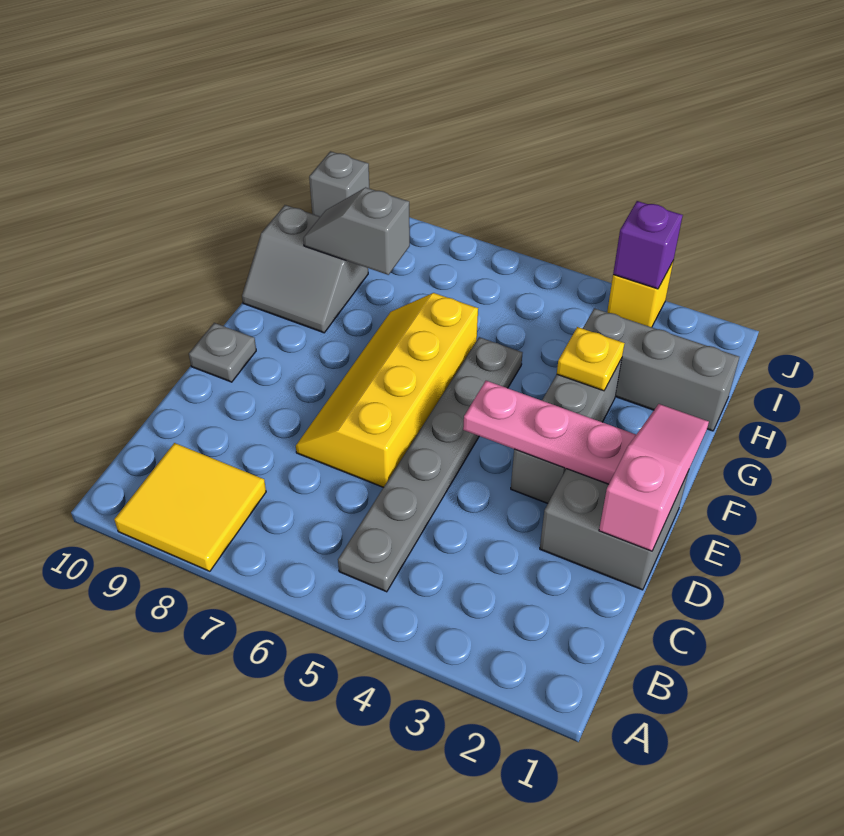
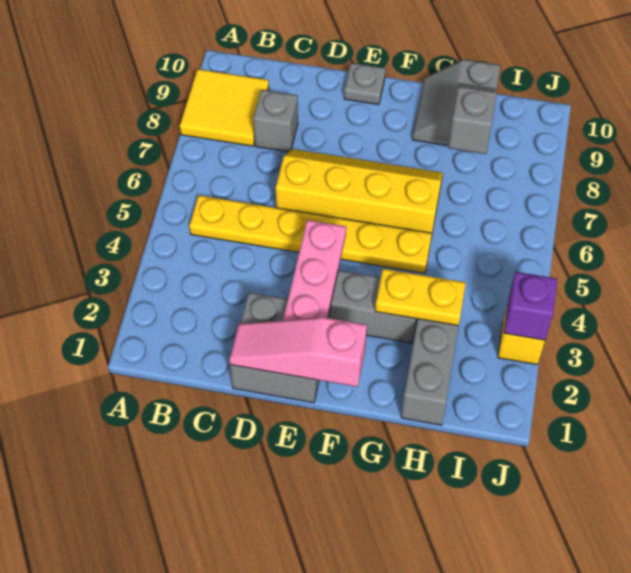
grey plate B5:G5 level 1 -> yellow plate B5:G5 level 1
pink slope D1:F1 level 2 top D -> pink slope D1:F1 level 2 top F
yellow plate G3 level 2 -> yellow plate G3:H3 level 2
grey brick J10 level 1 -> grey brick C8 level 1

